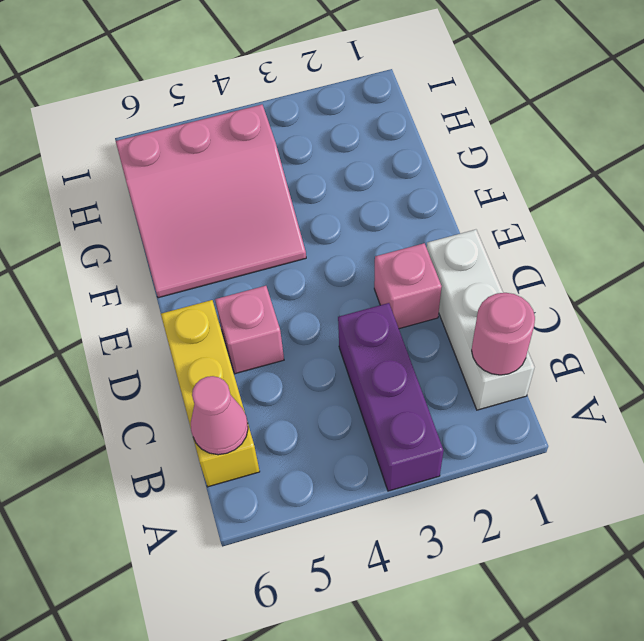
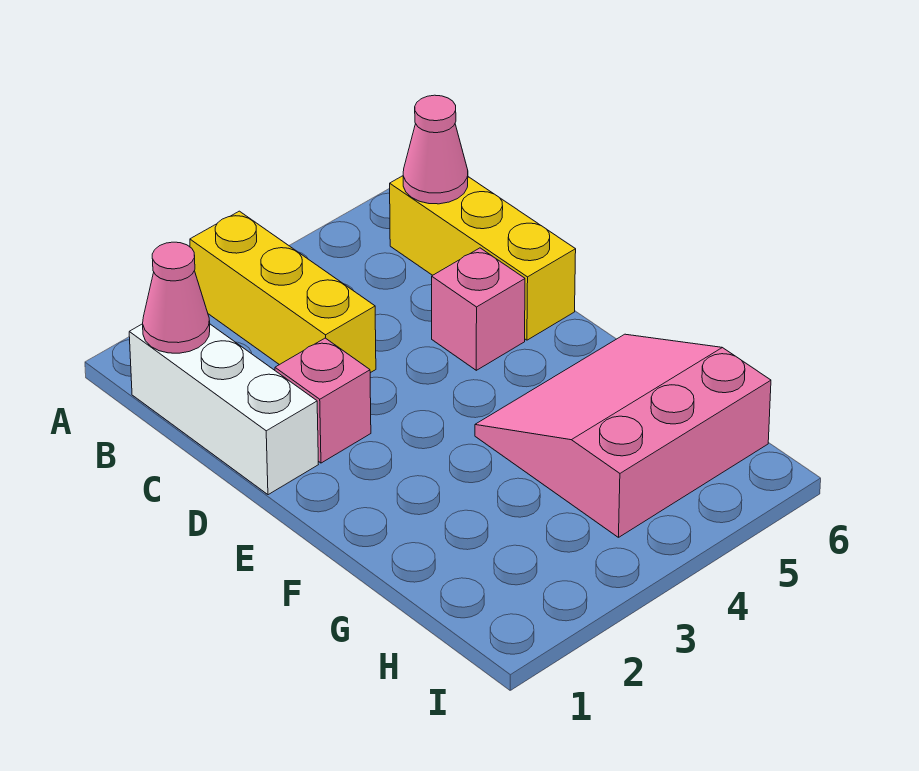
purple brick A3:C3 level 1 -> yellow brick A3:C3 level 1
pink round brick B1 level 2 -> pink cone B1 level 2

